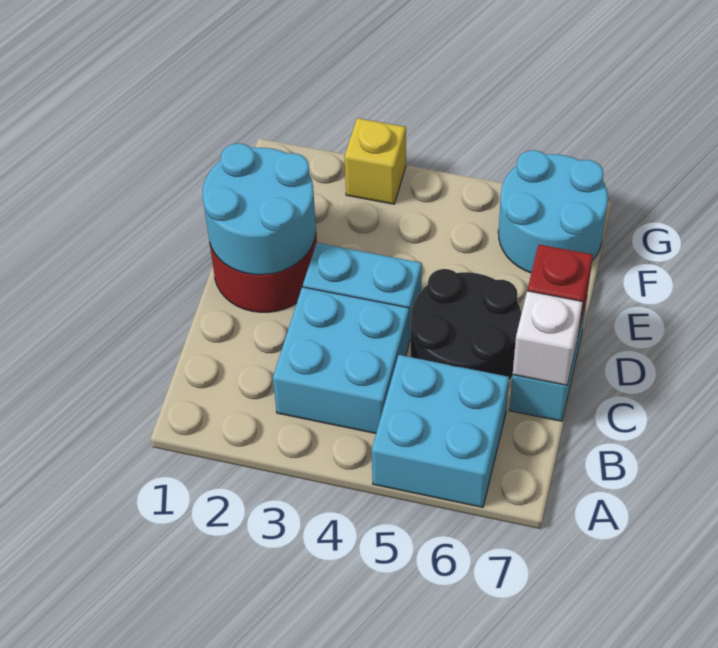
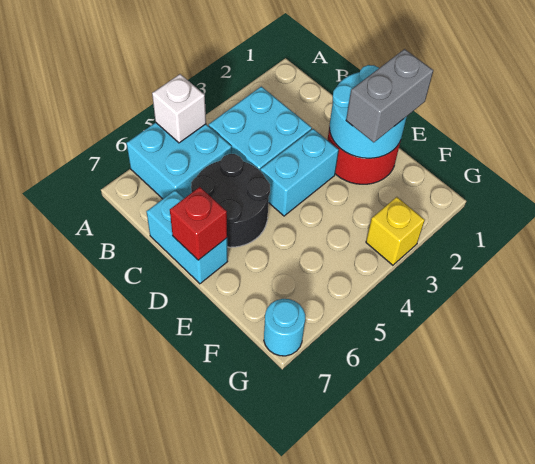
white brick C7 level 2 -> white brick A5 level 2
none -> grey brick E1:E2 level 3
cyan round brick F6:G7 level 1 -> cyan round brick G7 level 1

